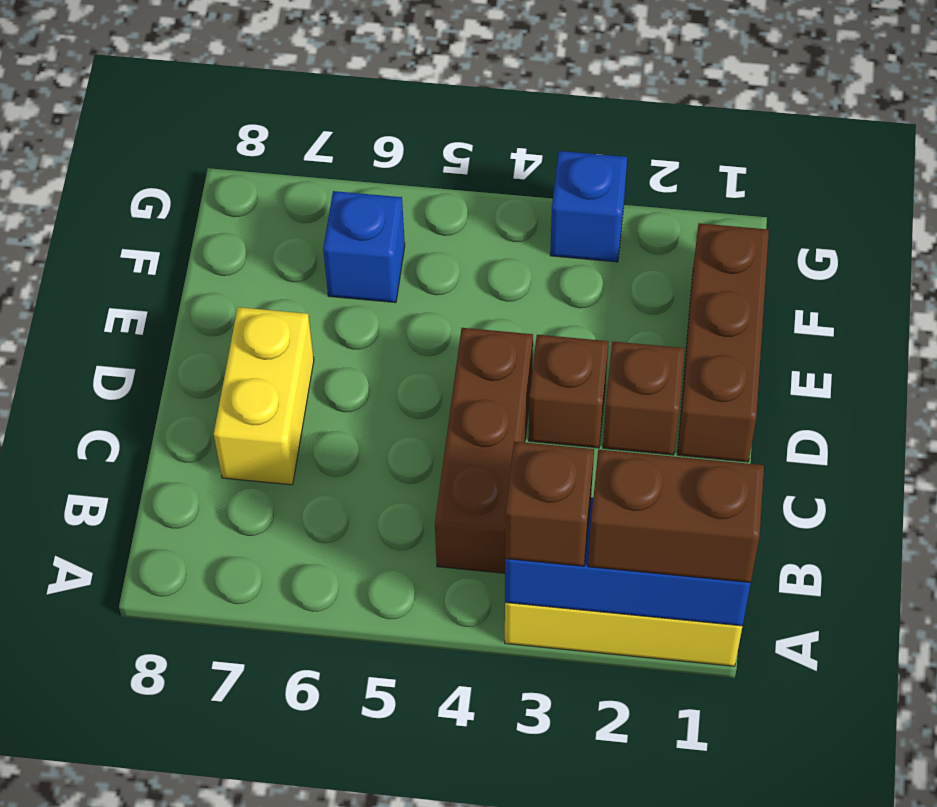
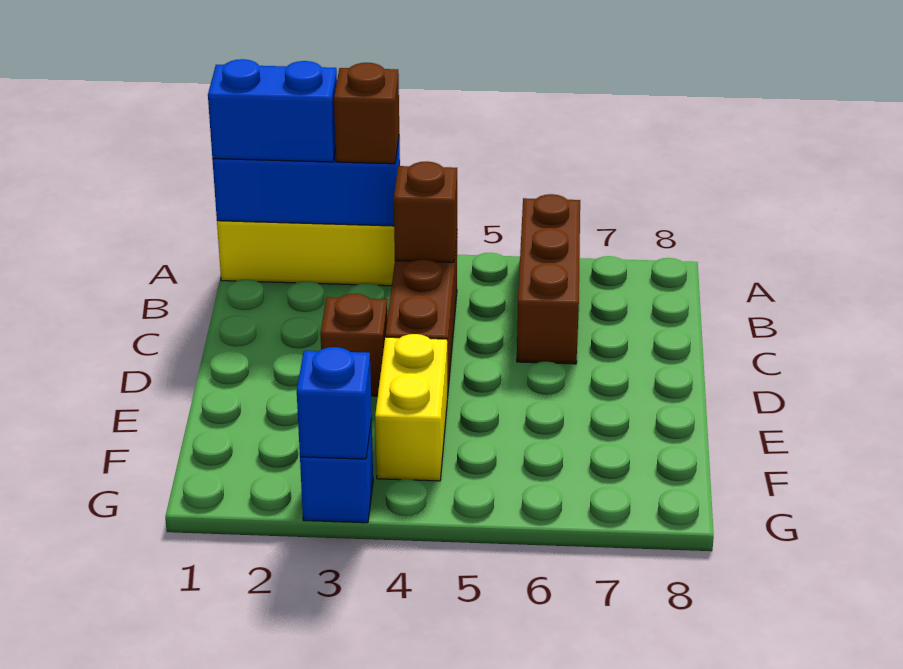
brown brick A1:A2 level 3 -> blue brick A1:A2 level 3
yellow brick C7:D7 level 1 -> yellow brick E4:F4 level 1
brown brick D1:F1 level 1 -> brown brick A6:C6 level 1
brown brick D2 level 1 -> brown brick B4 level 2
blue brick F6 level 1 -> blue brick G3 level 2

